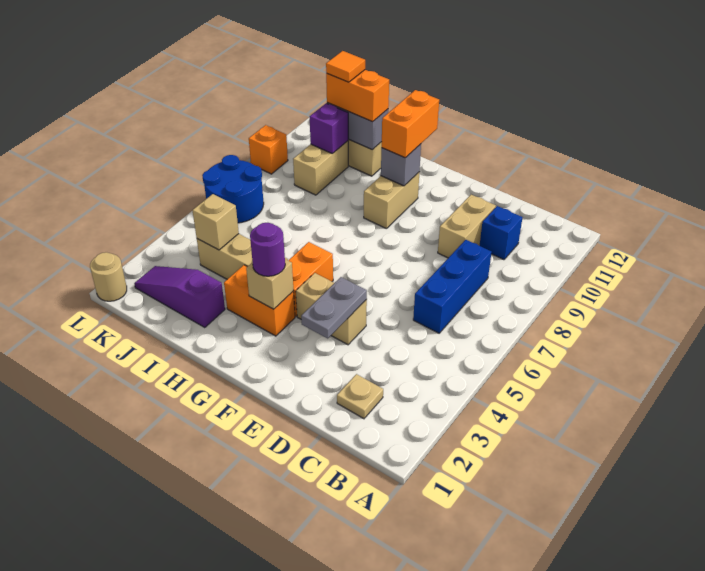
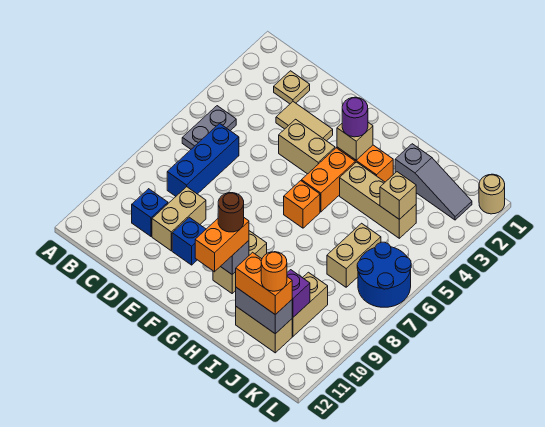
none -> tan tile D3:E3 level 1
grey plate E3:E4 level 2 -> grey plate B5:B6 level 1
none -> blue brick E10 level 1
none -> brown round brick G10 level 4
purple slope I2:K2 level 1 top I -> grey slope I2:K2 level 1 top I
none -> tan brick J6:J7 level 1
orange tile J11 level 4 -> orange round brick J11 level 4
orange brick L9 level 1 -> orange brick G6 level 1

